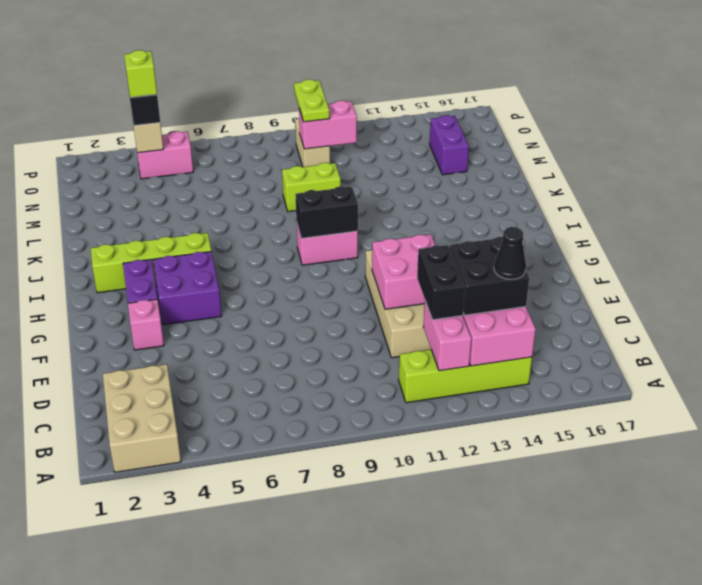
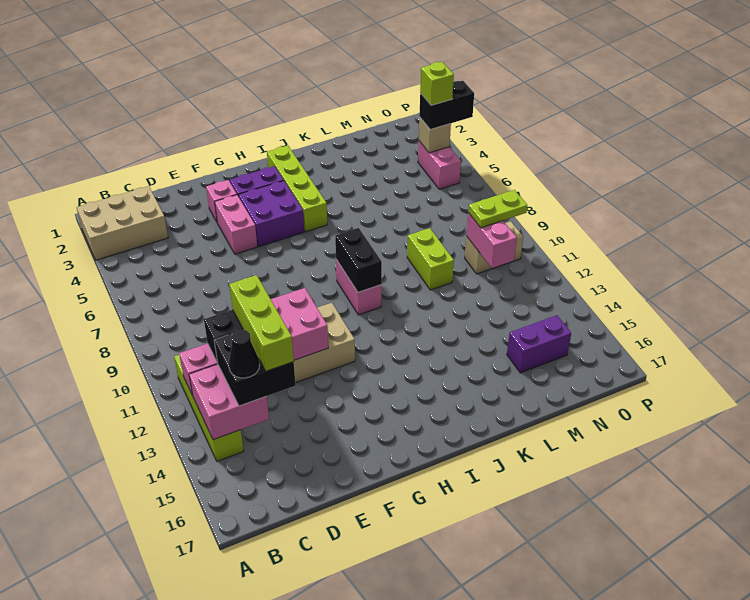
none -> lime brick D12:D14 level 4
none -> pink brick F4:F5 level 1

